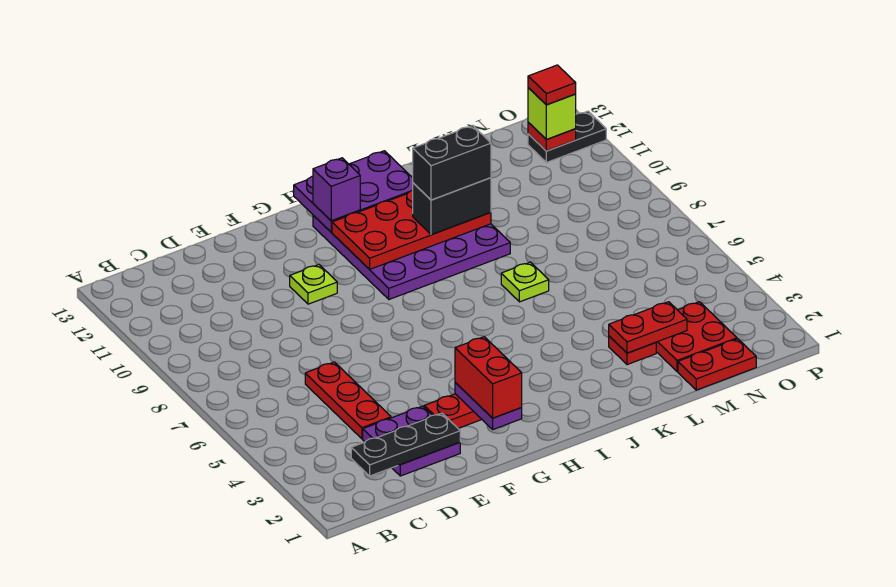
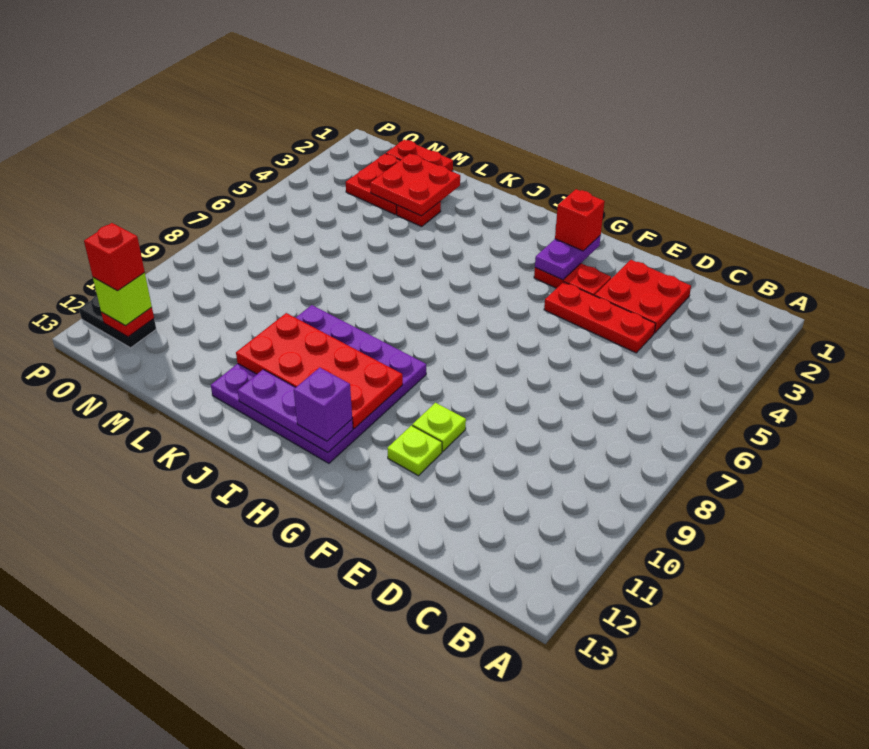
black plate C2:E2 level 2 -> none
purple plate D2:E3 level 1 -> red plate D2:E3 level 1
red plate D4:D6 level 1 -> red plate D4:F4 level 1
red brick G2:G3 level 3 -> red brick G2 level 3
purple plate H12:J13 level 2 -> purple plate H12:J12 level 2
black brick J10:K10 level 3 -> none
black brick J10:K10 level 4 -> none
lime plate K7 level 1 -> lime plate F11 level 1
red plate L3:M3 level 2 -> red plate L2:M3 level 2
red tile O12 level 4 -> red brick O12 level 4

